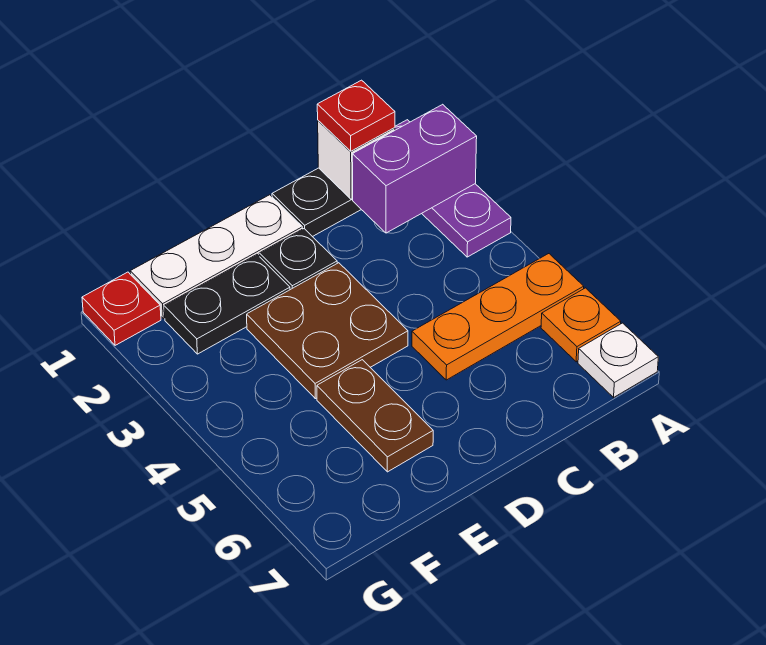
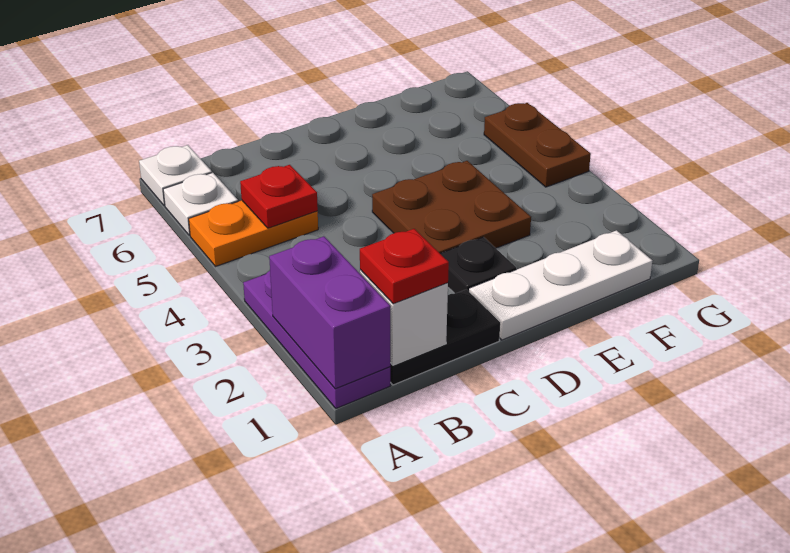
purple brick A2:B2 level 2 -> purple brick A1:A2 level 2
orange plate A5:C5 level 1 -> orange plate A5:B5 level 1
orange plate A6 level 1 -> white plate A6 level 1
black plate E2:F2 level 1 -> none
brown plate E5:E6 level 1 -> brown plate G4:G5 level 1
red plate G1 level 1 -> red plate B5 level 2

